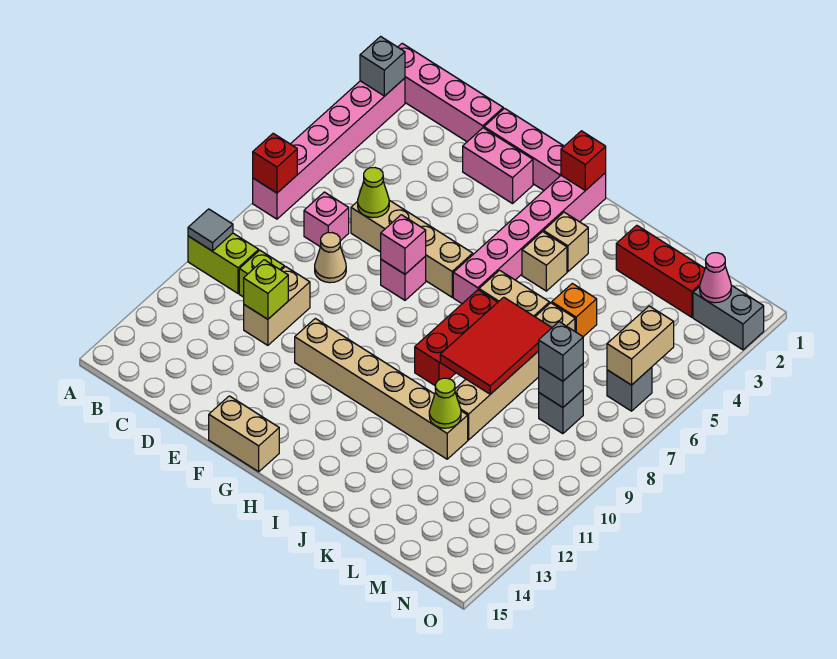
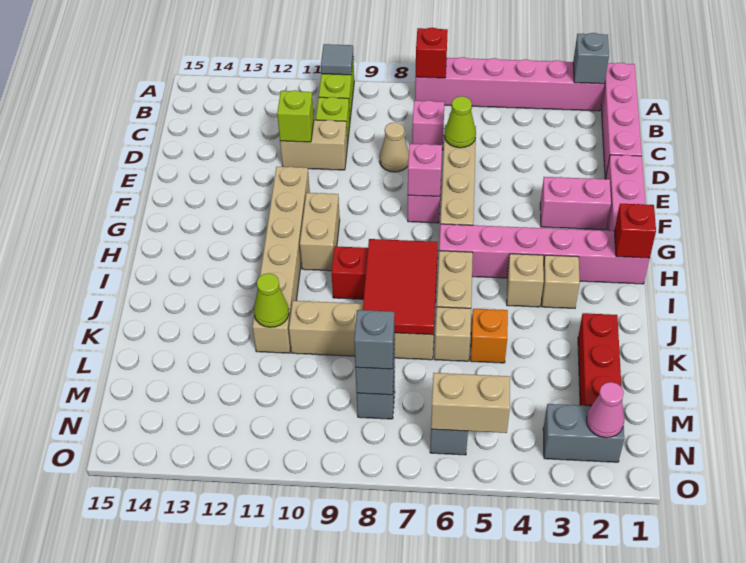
pink brick E2:F2 level 1 -> pink brick F2:F3 level 1
tan brick F15:G15 level 1 -> tan brick G10:H10 level 1
red tile J7:K9 level 2 -> red tile I7:K8 level 2
grey brick N2:O2 level 1 -> grey brick N2:N3 level 1

